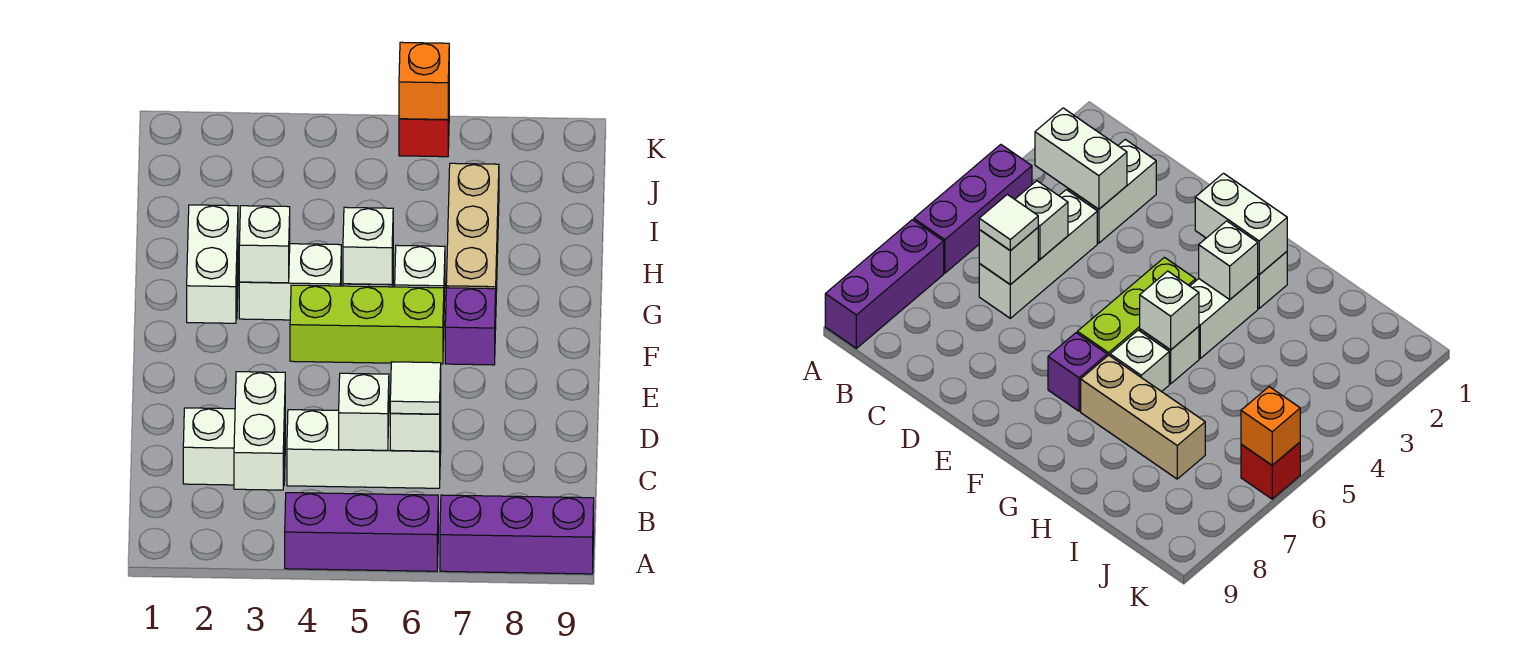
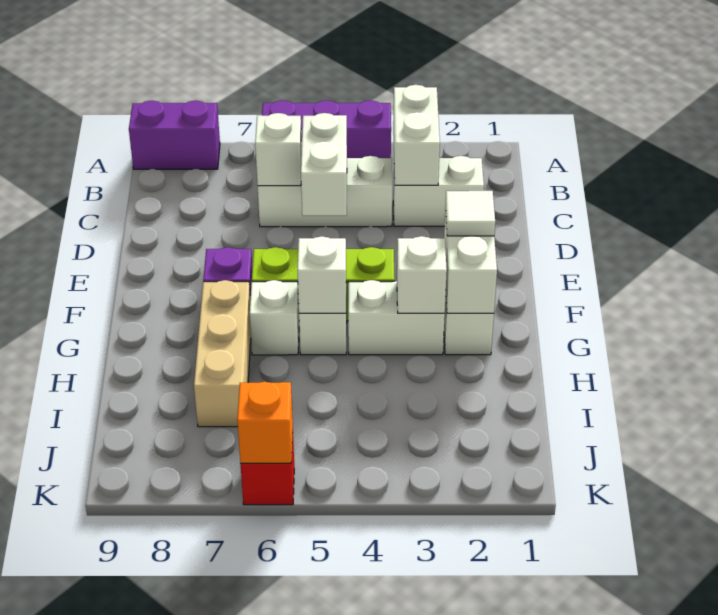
purple brick A7:A9 level 1 -> purple brick A8:A9 level 1
white brick C5 level 2 -> white brick C5:D5 level 2
white tile C6 level 3 -> white tile F2 level 3

